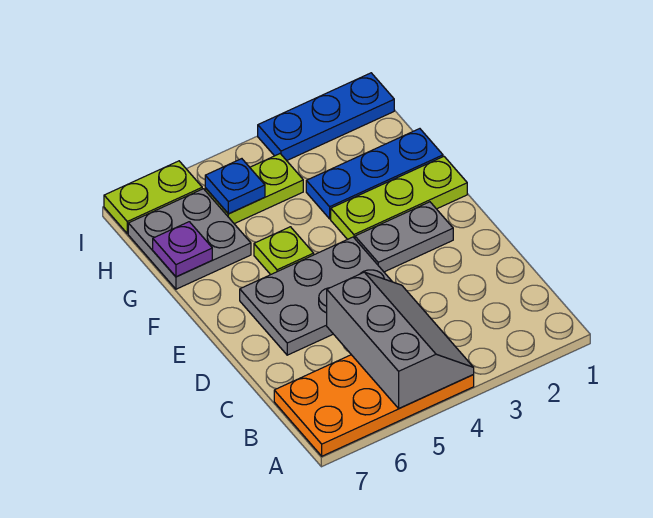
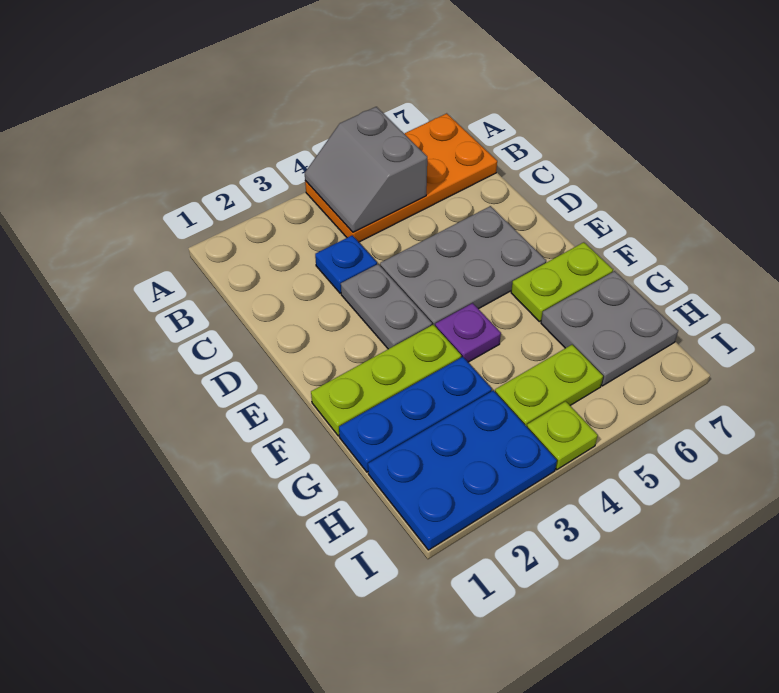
grey slope A4:C5 level 2 top 5 -> grey slope A4:B5 level 2 top 5
grey plate E2:E3 level 1 -> grey plate D3:E3 level 1
lime plate F5 level 1 -> lime plate I4 level 1
purple plate G7 level 2 -> purple plate F4 level 1
blue plate H5 level 2 -> blue plate C3 level 1
blue plate I1:I3 level 1 -> blue plate H1:I3 level 1
lime plate I6:I7 level 1 -> lime plate F6:F7 level 1

